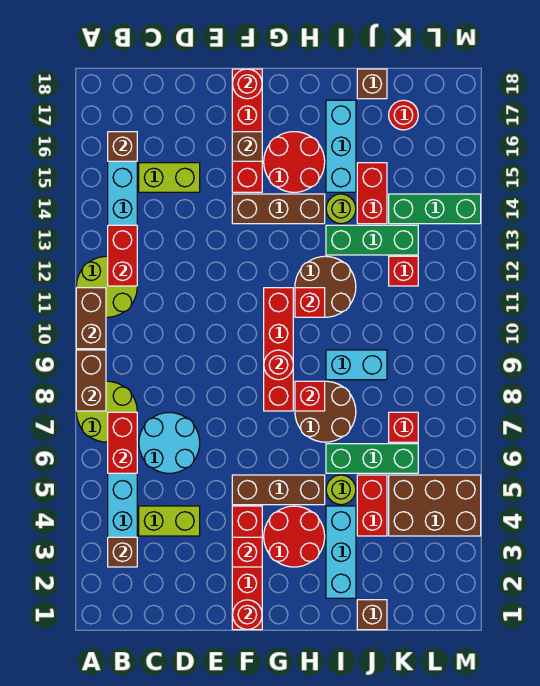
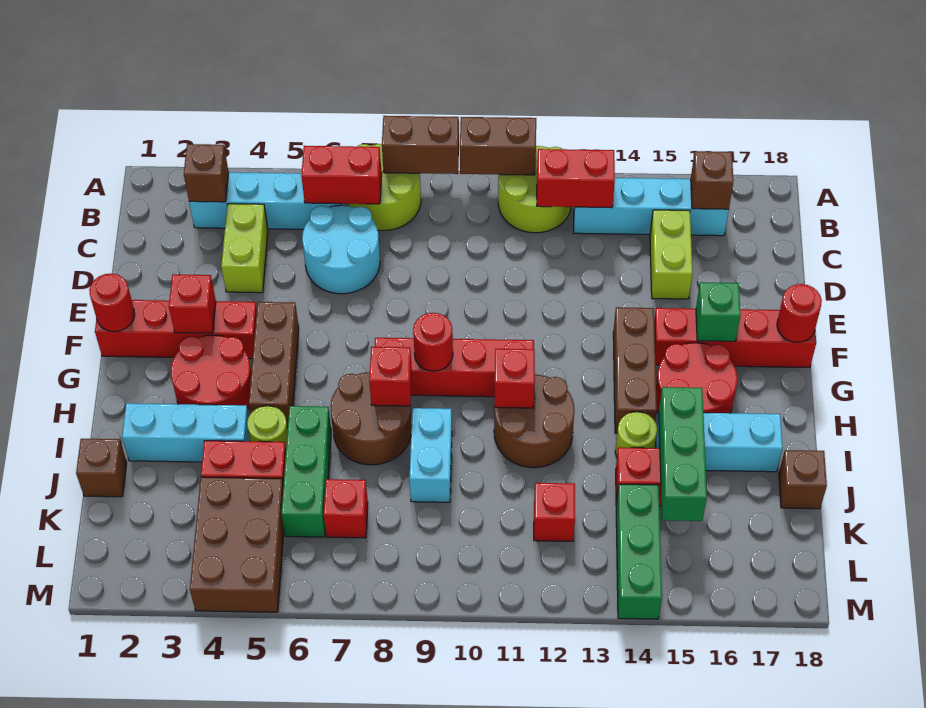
brown brick F16 level 2 -> green brick F16 level 2
green brick I13:K13 level 1 -> green brick I15:K15 level 2
red round brick K17 level 1 -> none

